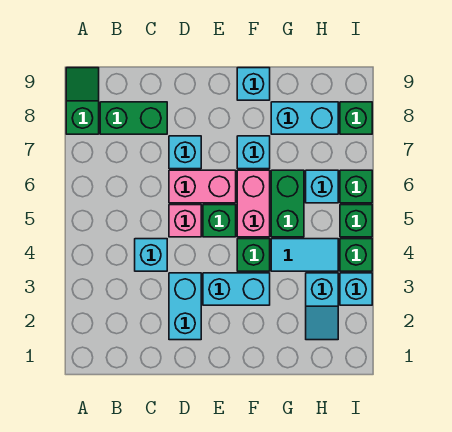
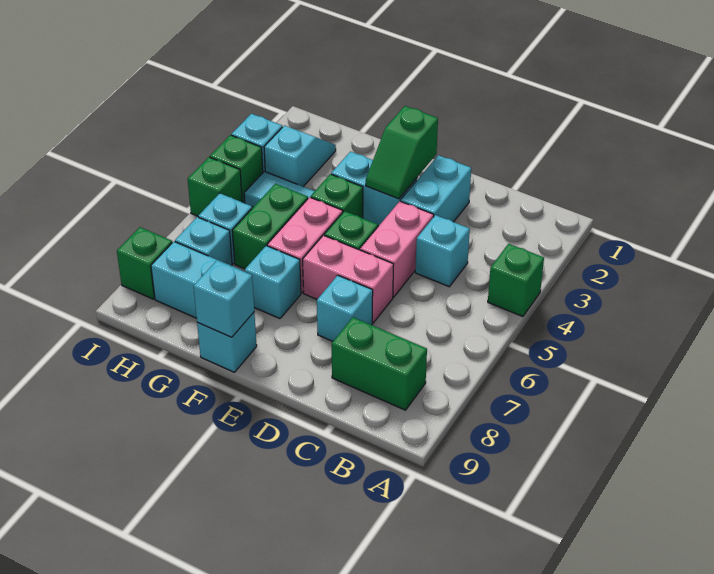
green slope A8:A9 level 1 top 8 -> green slope E2:E3 level 2 top 2
pink brick D5 level 1 -> pink brick D4:D5 level 1
none -> cyan brick F9 level 2
none -> cyan brick H7 level 1
green brick I6 level 1 -> green brick A4 level 1

